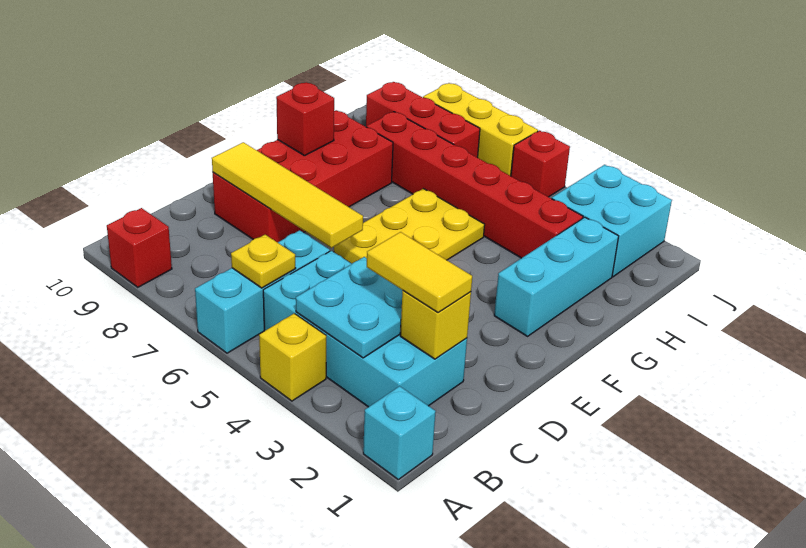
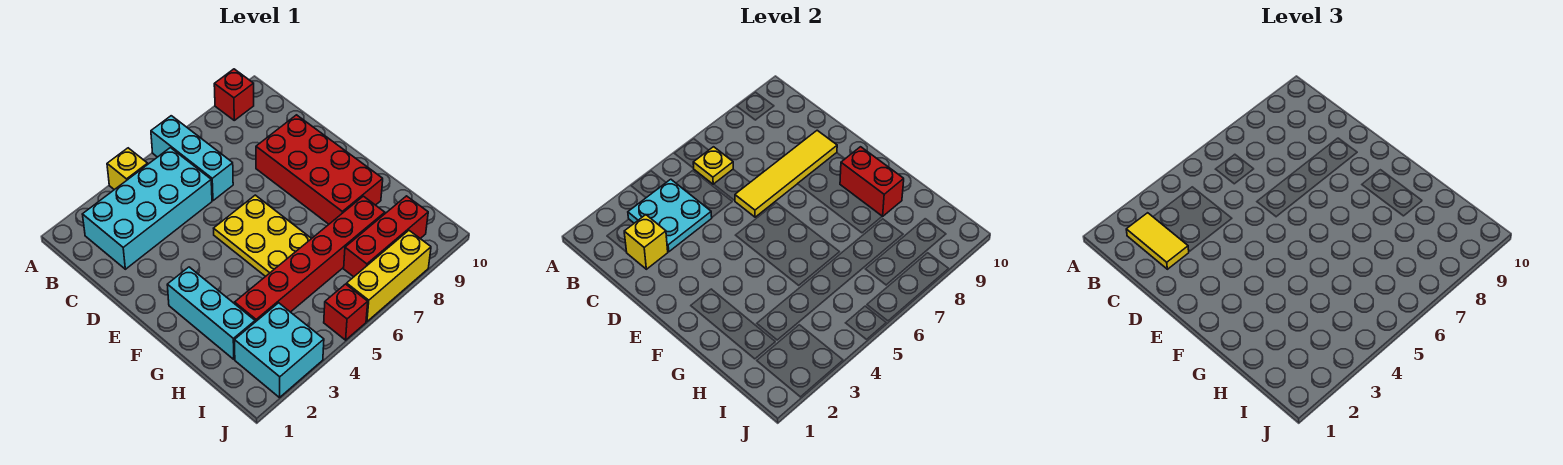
cyan brick A1 level 1 -> none
yellow tile C2:C3 level 3 -> yellow tile B2:C2 level 3
red brick F9 level 2 -> red brick F9:G9 level 2

